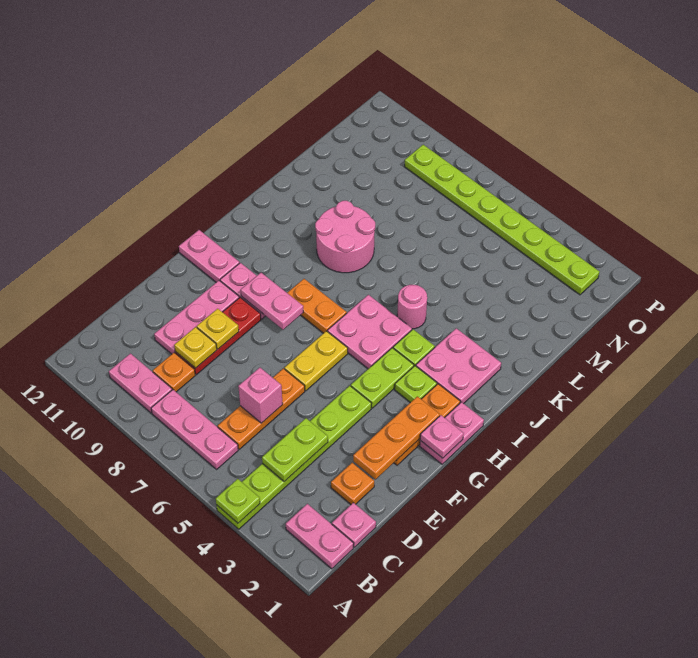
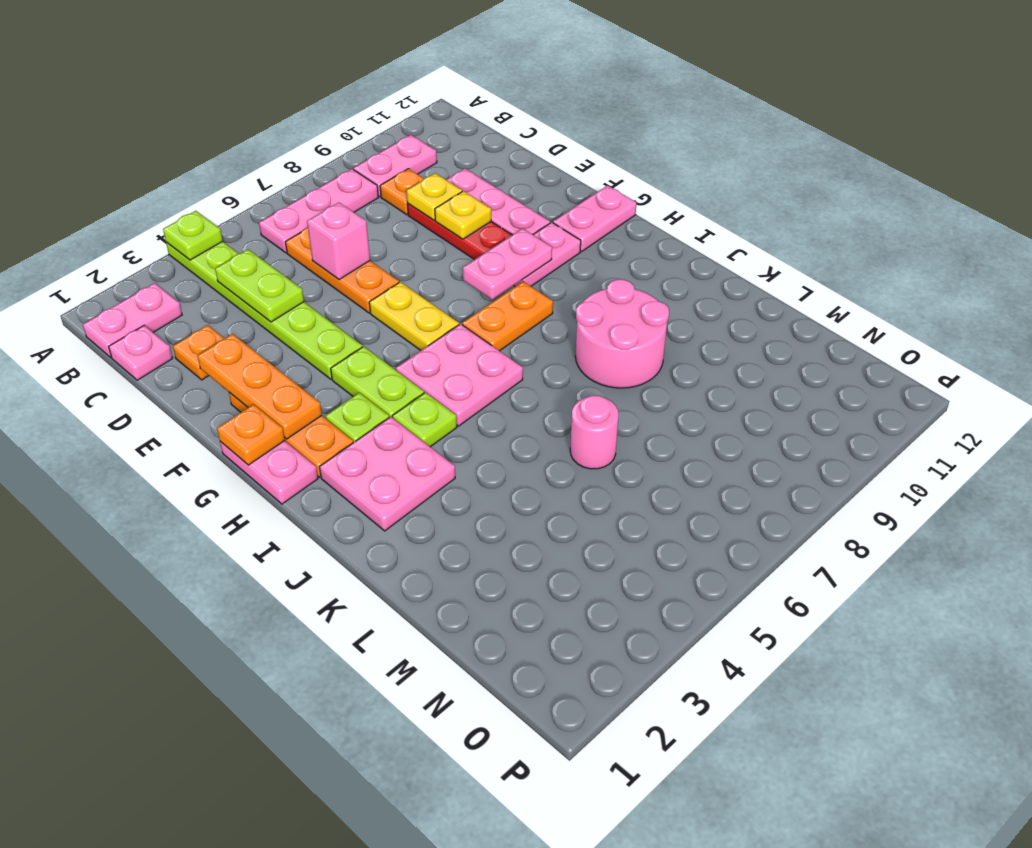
pink plate G1 level 2 -> orange plate G1 level 2
pink round brick J5 level 1 -> pink round brick L6 level 1
lime plate O2:O9 level 1 -> none

